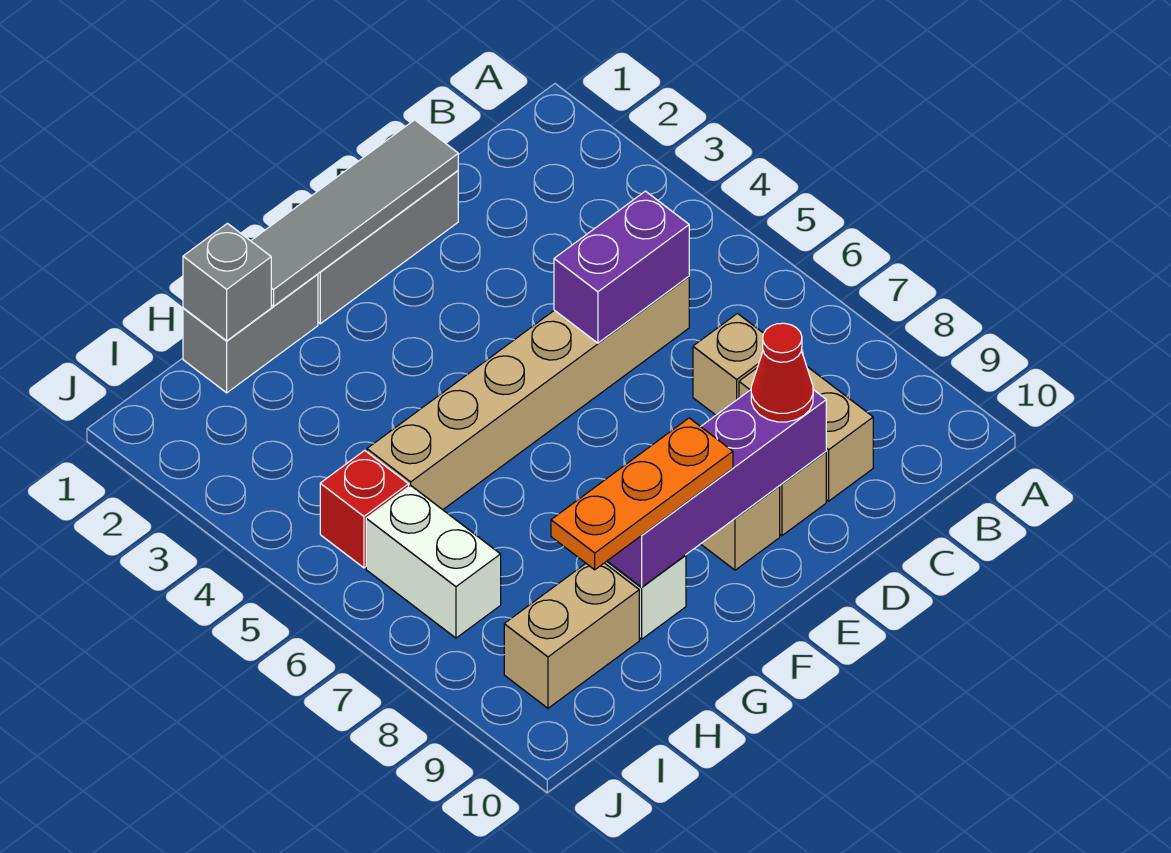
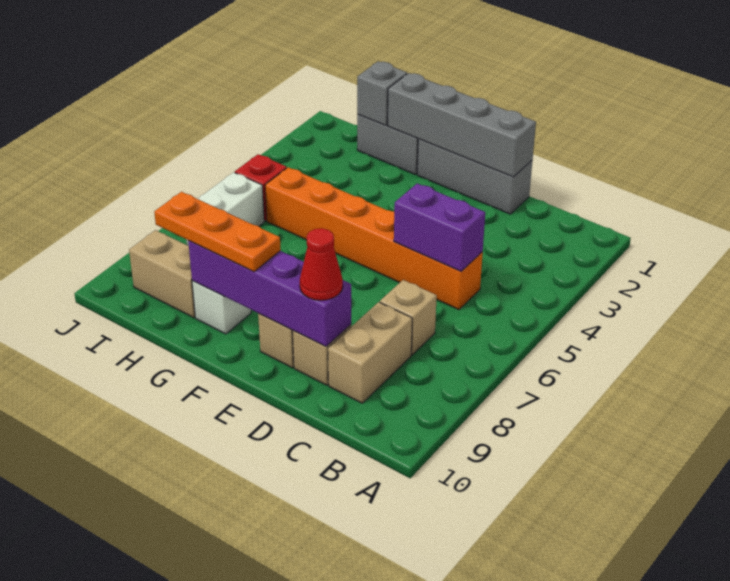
tan brick C5:H5 level 1 -> orange brick C5:H5 level 1
grey tile D1:G1 level 2 -> grey brick D1:G1 level 2

